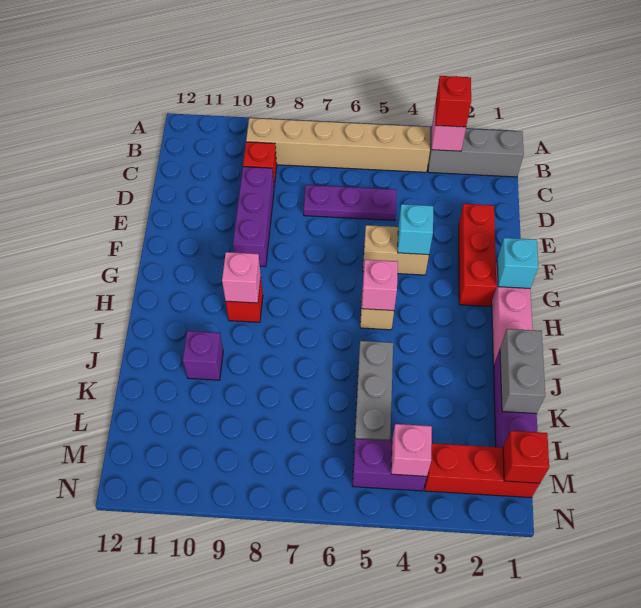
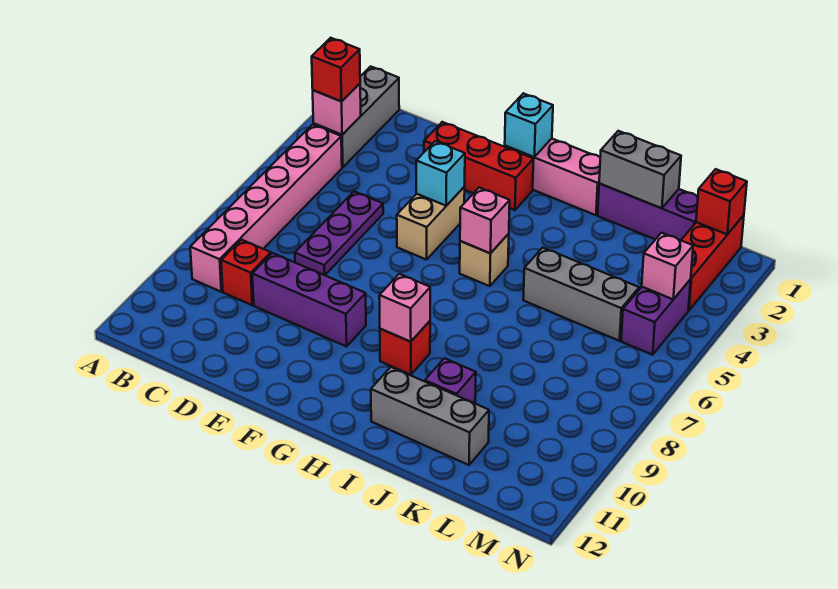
tan brick B4:B9 level 1 -> pink brick B4:B9 level 1
none -> grey brick I11:K11 level 1

